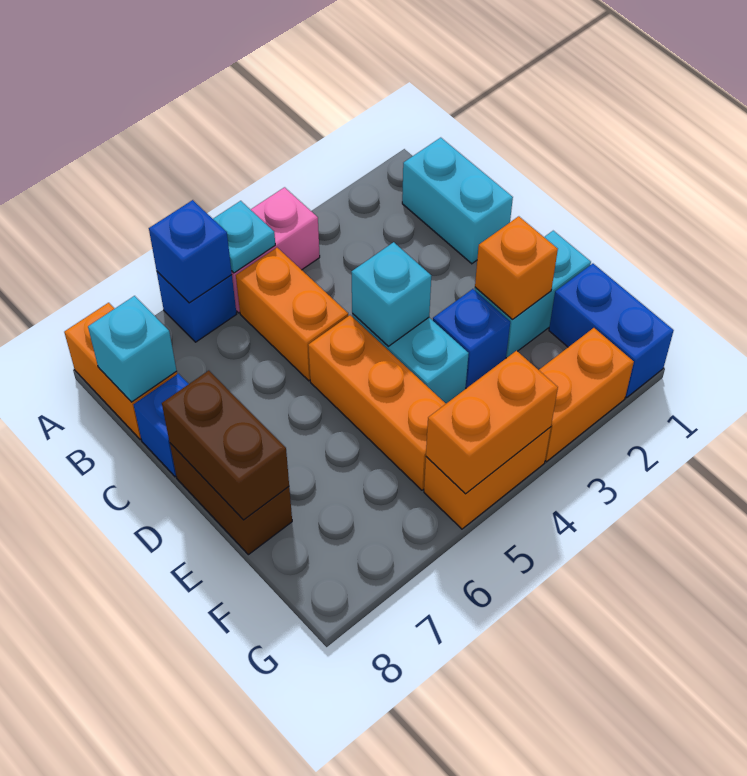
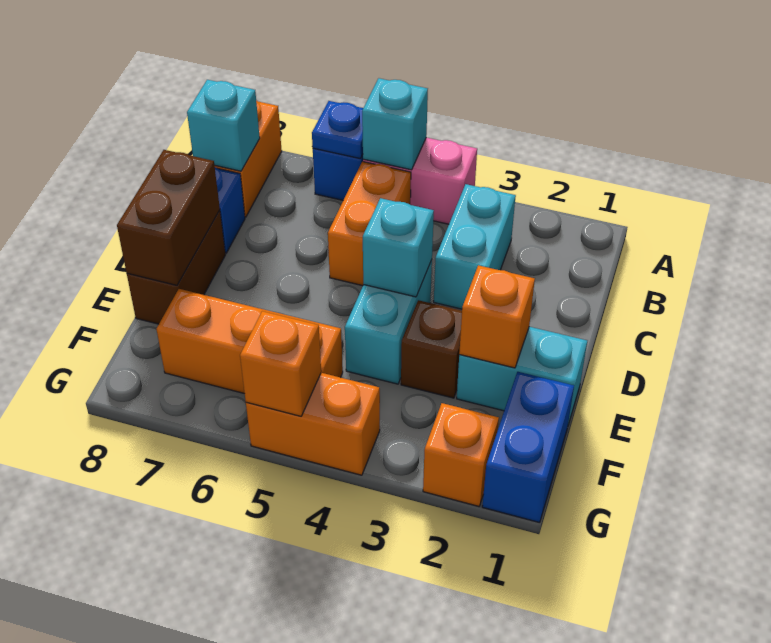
cyan plate A5 level 2 -> cyan brick A5 level 2
blue brick A6 level 2 -> blue plate A6 level 2
cyan brick B1:C1 level 1 -> cyan brick B3:C3 level 1
orange brick D5:F5 level 1 -> orange brick F5:F7 level 1
blue brick E3 level 1 -> brown brick E3 level 1
orange brick G2:G3 level 1 -> orange brick G2 level 1
orange brick G4:G5 level 2 -> orange brick G5 level 2

